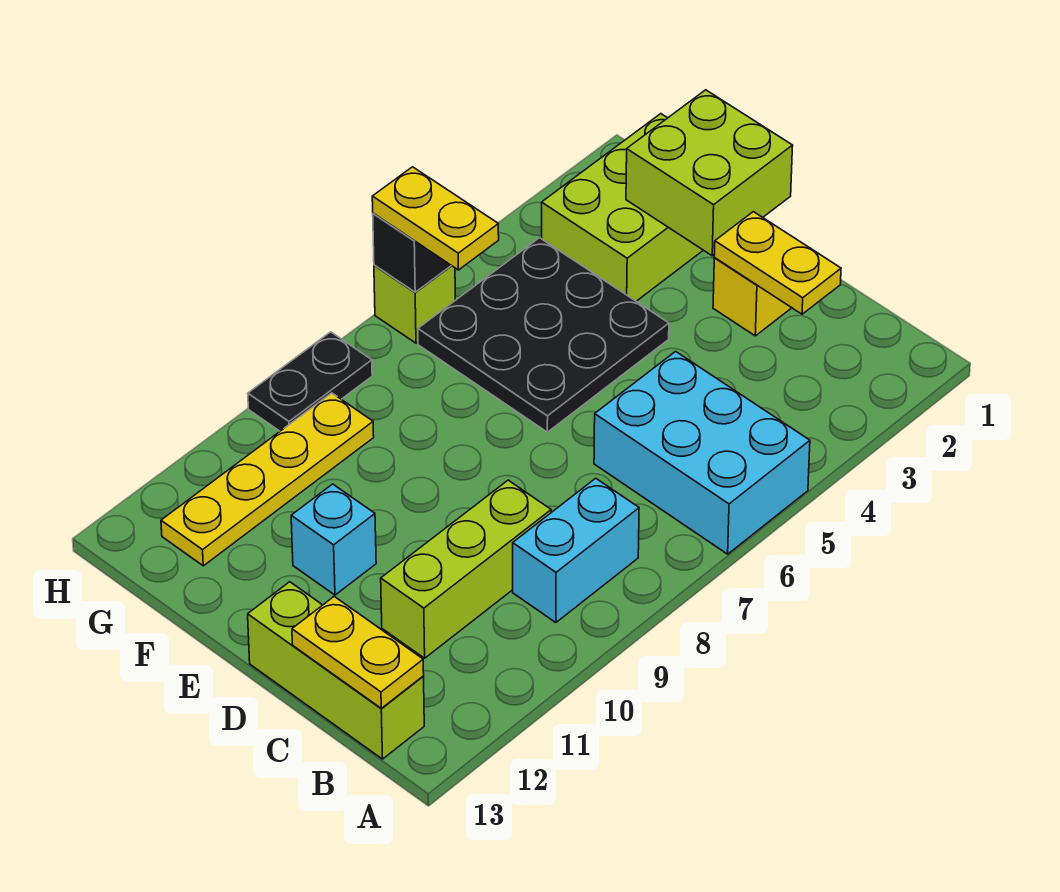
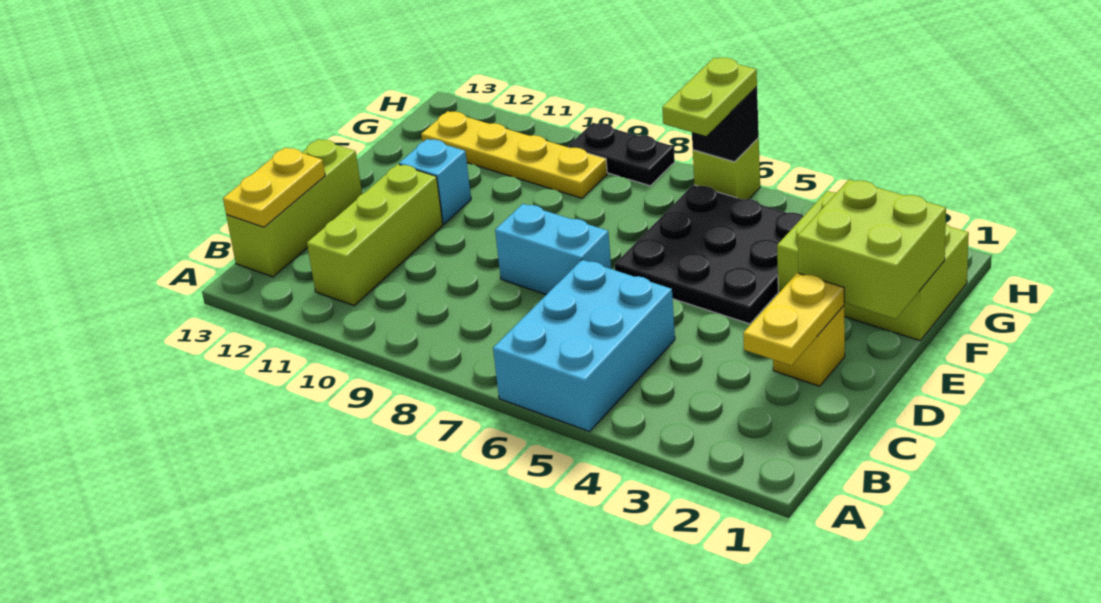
cyan brick B8:B9 level 1 -> cyan brick D7:D8 level 1
lime brick C9:C11 level 1 -> lime brick B11:D11 level 1
yellow plate G6:H6 level 3 -> lime plate G6:H6 level 3

